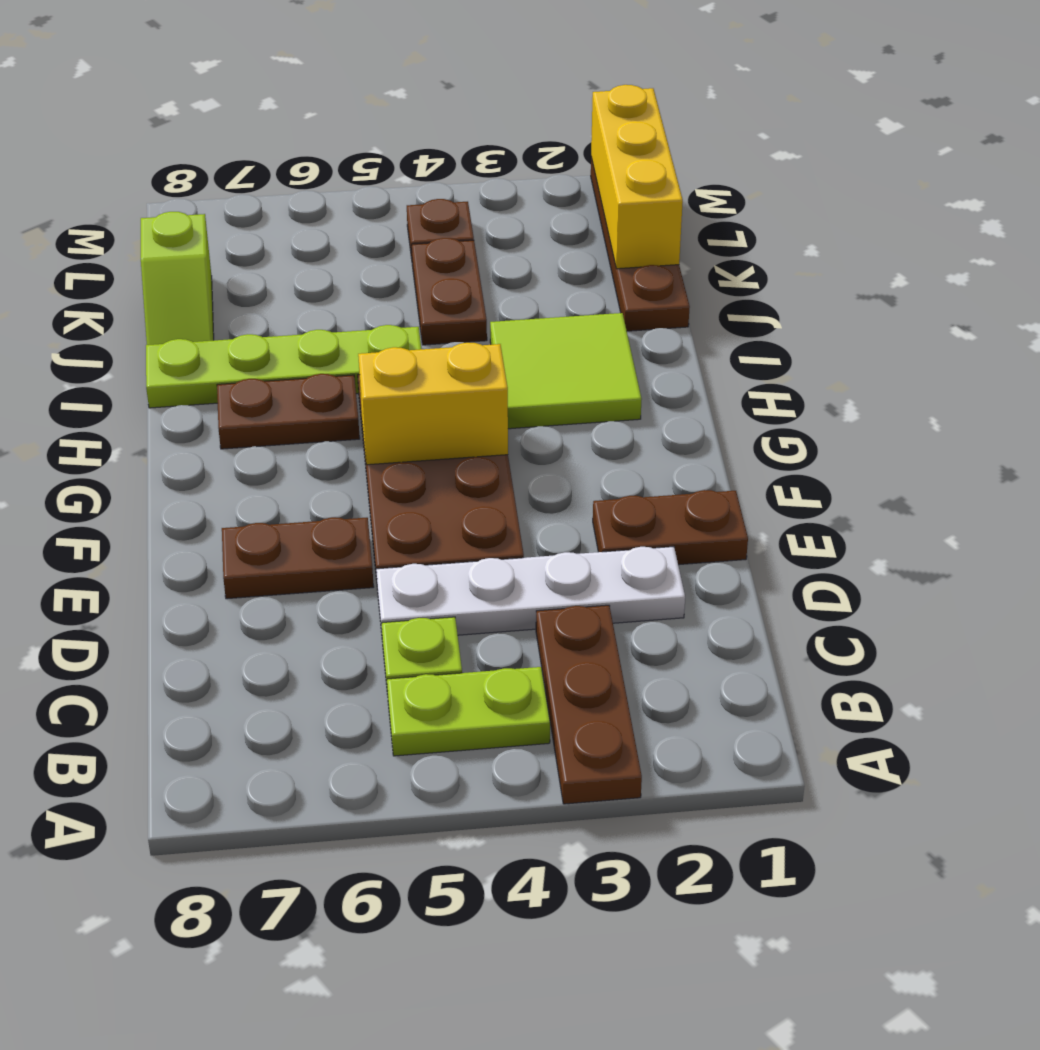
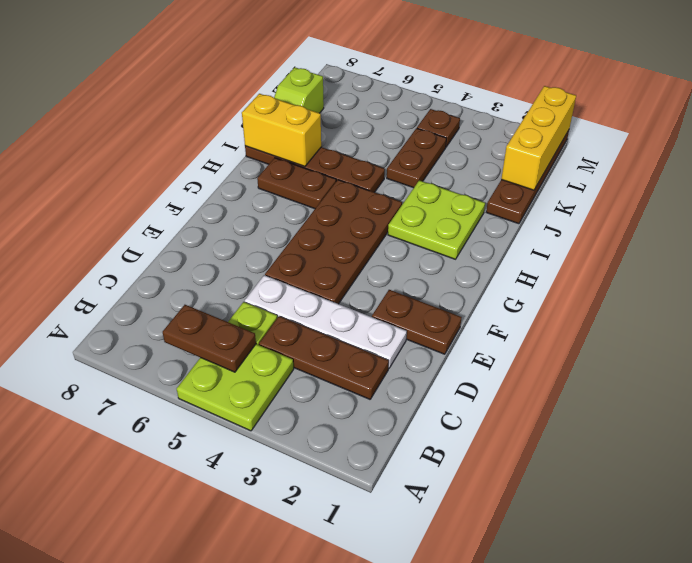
brown plate A3:C3 level 1 -> brown plate C2:C4 level 1
lime plate B4:B5 level 1 -> lime plate A4:B5 level 1
brown plate E6:E7 level 1 -> brown plate B5:B6 level 2
yellow brick G4:G5 level 2 -> yellow brick I7:I8 level 2
lime tile H2:I3 level 1 -> lime plate H2:I3 level 1
lime plate I5:I8 level 1 -> brown plate I5:I8 level 1

